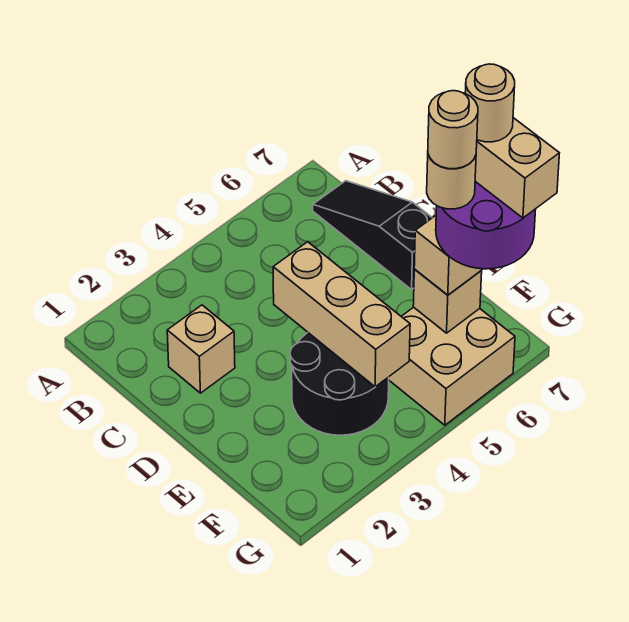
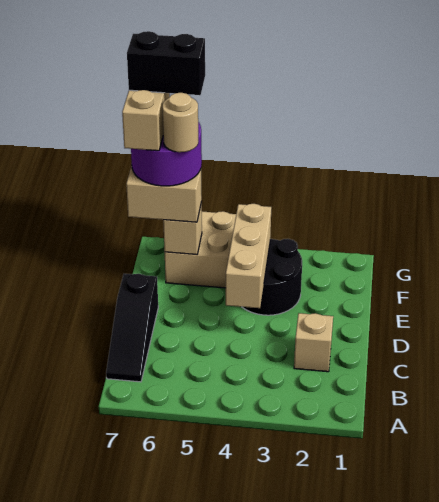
tan round brick F6 level 6 -> none
tan round brick F7 level 6 -> none
none -> black brick G6:G7 level 6

